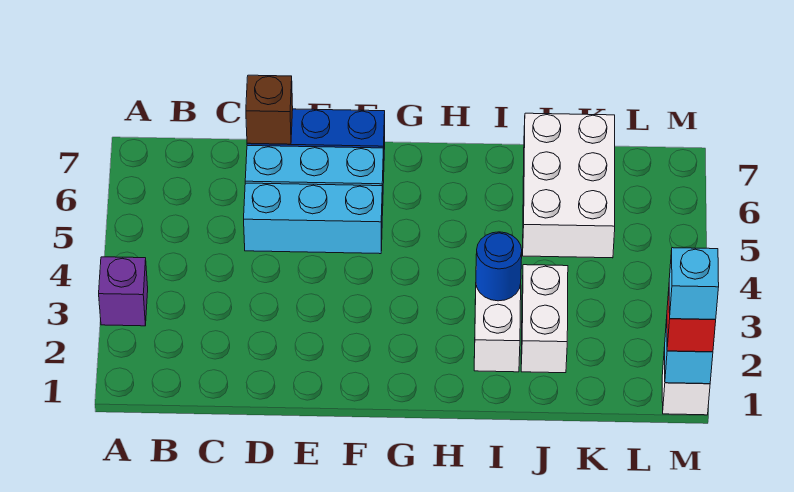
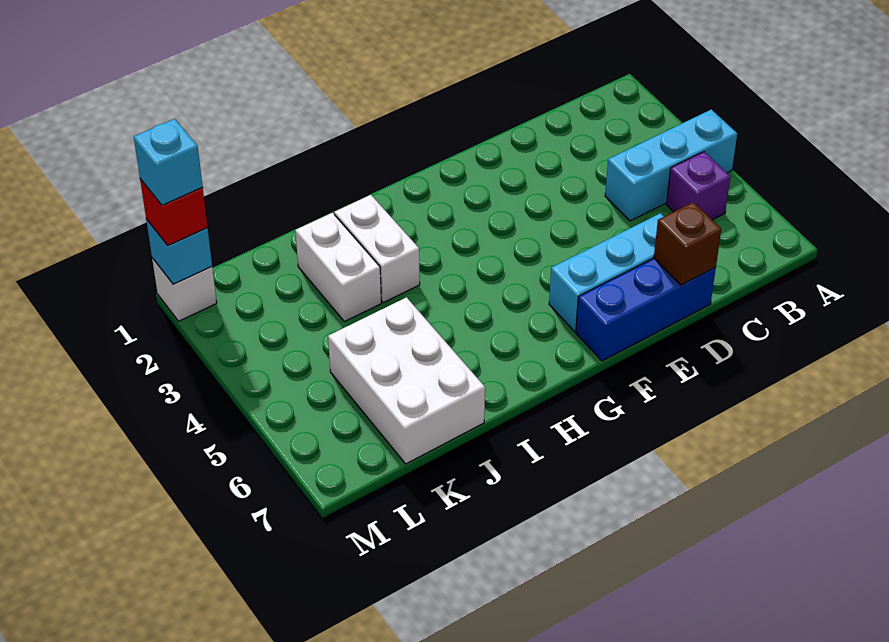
purple brick A3 level 1 -> purple brick B5 level 1
cyan brick D5:F5 level 1 -> cyan brick A4:C4 level 1
blue round brick I3 level 2 -> none

